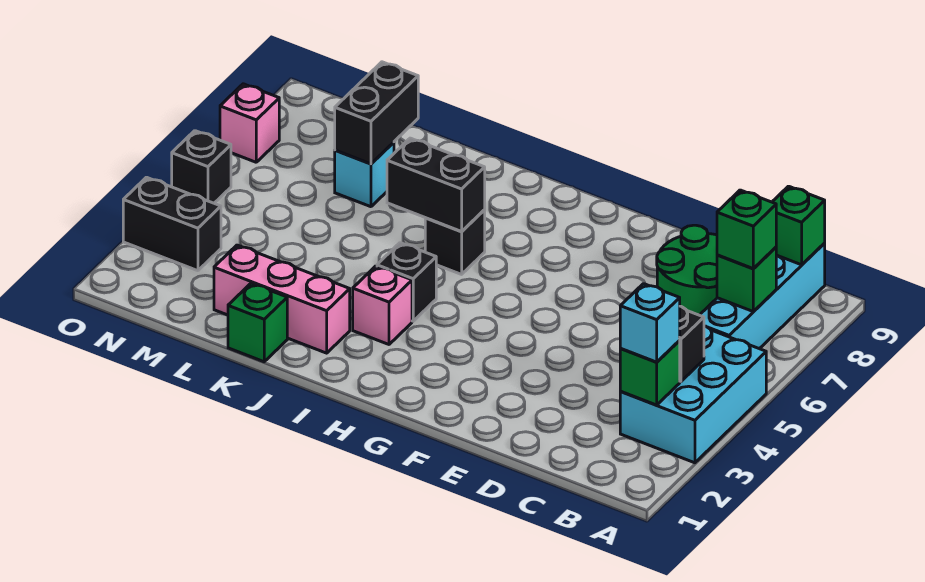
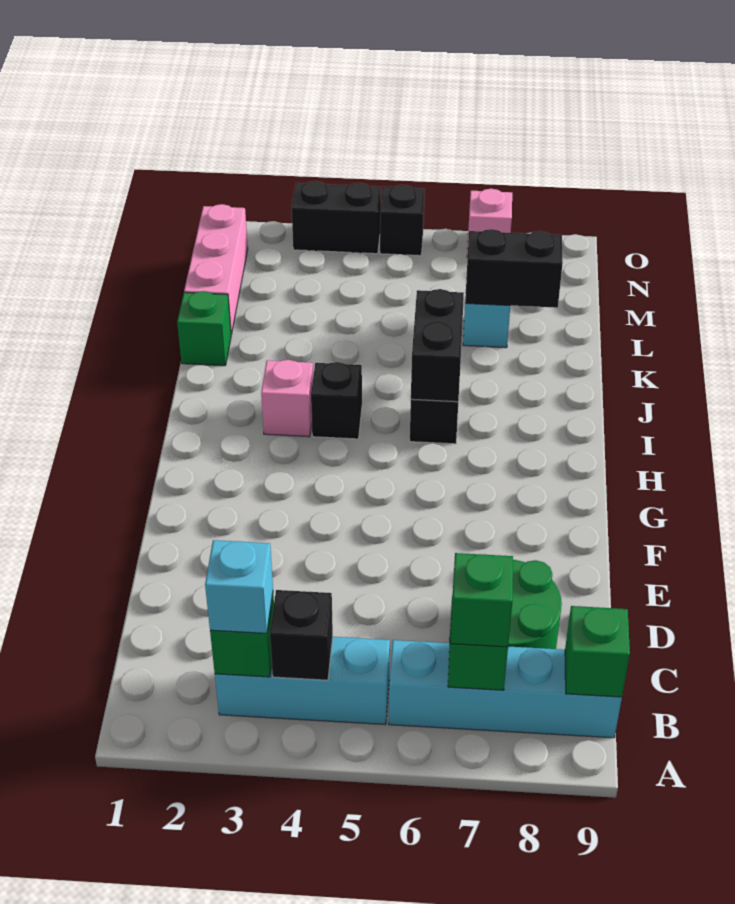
cyan brick A3:B5 level 1 -> cyan brick B3:B5 level 1
pink brick J2:L2 level 1 -> pink brick L1:N1 level 1
black brick N3:O3 level 1 -> black brick O3:O4 level 1

